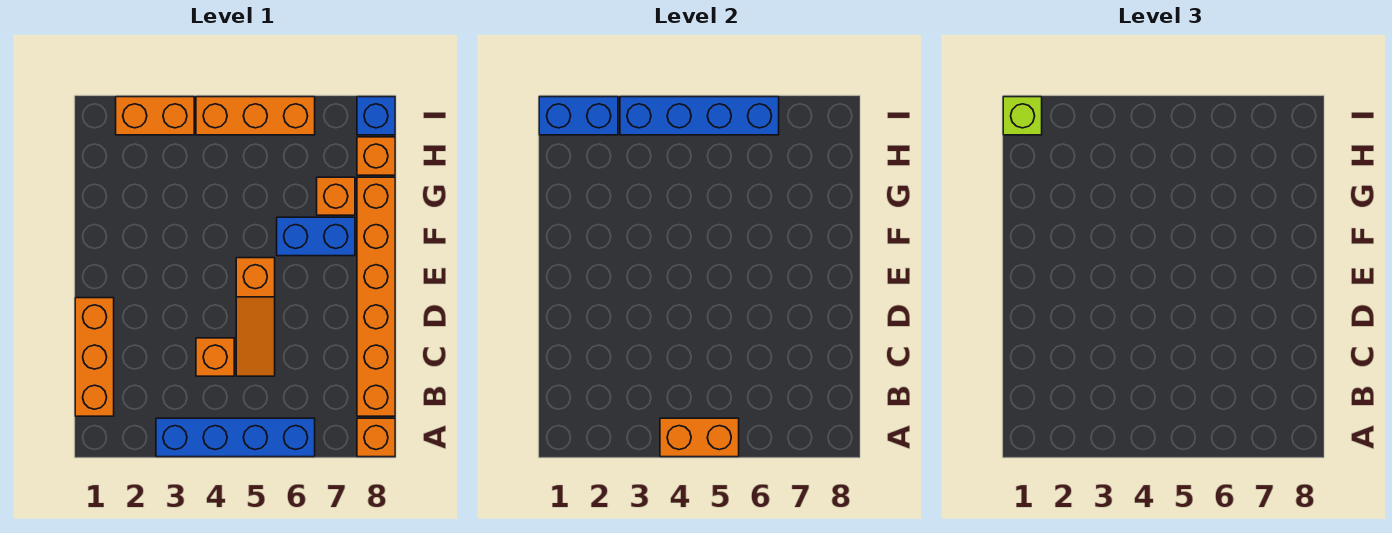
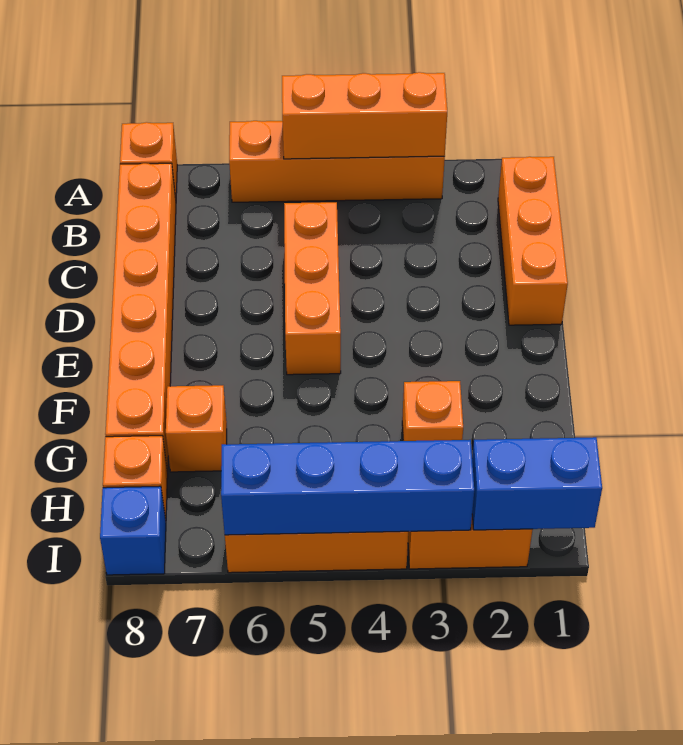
blue brick A3:A6 level 1 -> orange brick A3:A6 level 1
orange brick A4:A5 level 2 -> orange brick A3:A5 level 2
orange brick C4 level 1 -> orange brick G3 level 1
orange slope C5:E5 level 1 top E -> orange brick C5:E5 level 1
blue brick F6:F7 level 1 -> none
lime brick I1 level 3 -> none

